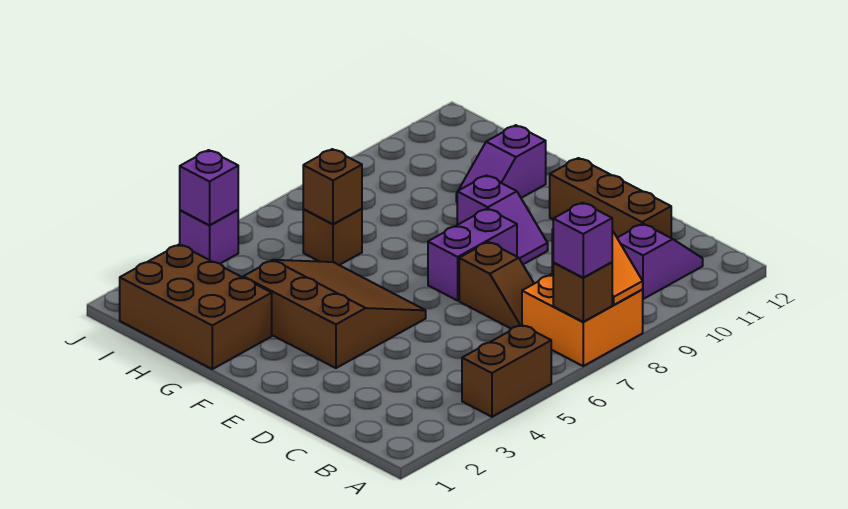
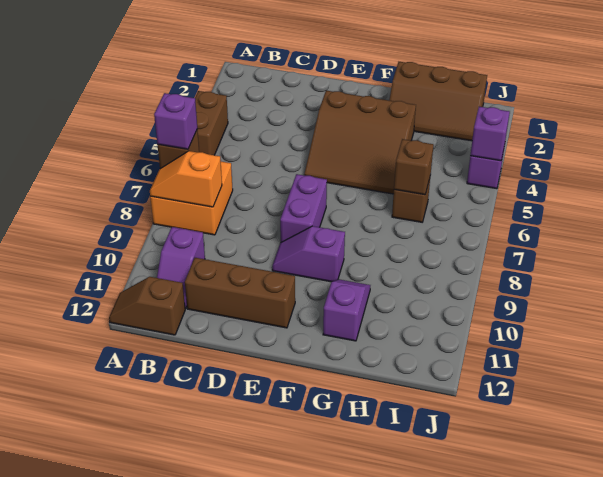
brown slope C7:D7 level 1 top D -> brown slope A12:B12 level 1 top B
brown brick G1:I2 level 1 -> brown slope G1:I2 level 1 top 1

